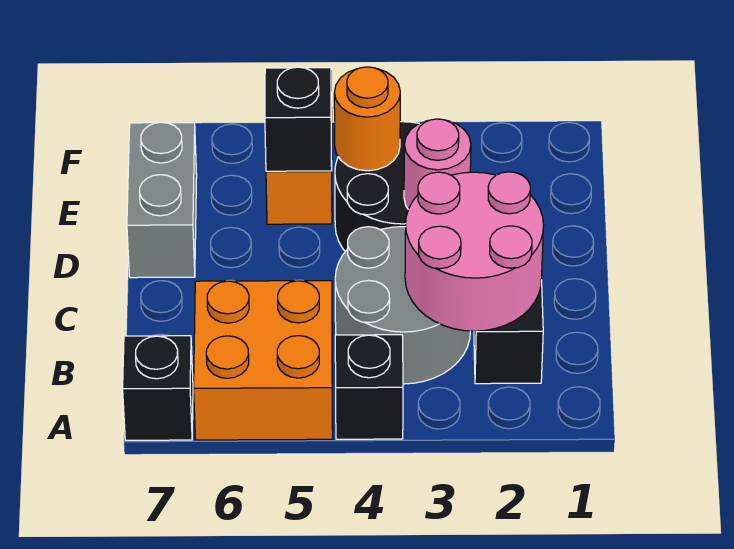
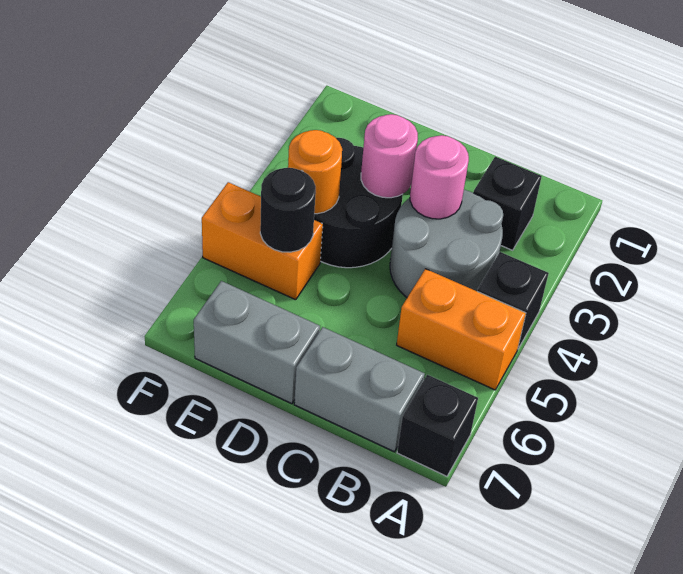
orange brick A5:B6 level 1 -> orange brick A5:B5 level 1
pink round brick B2:C3 level 2 -> pink round brick C3 level 2
none -> grey brick B7:C7 level 1
black brick E5 level 2 -> black round brick E5 level 2

